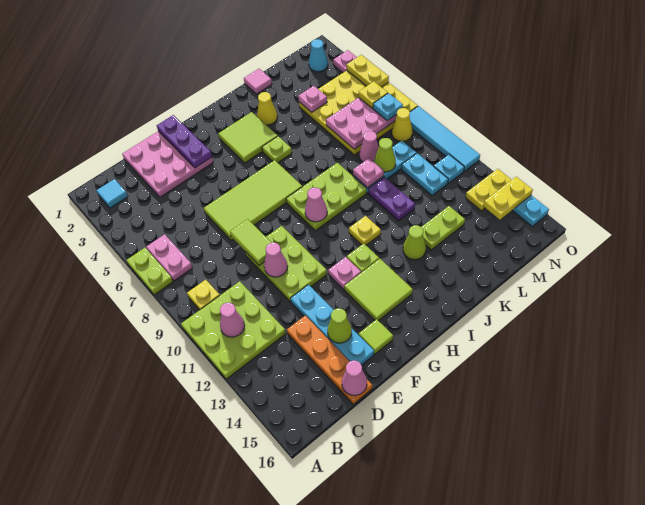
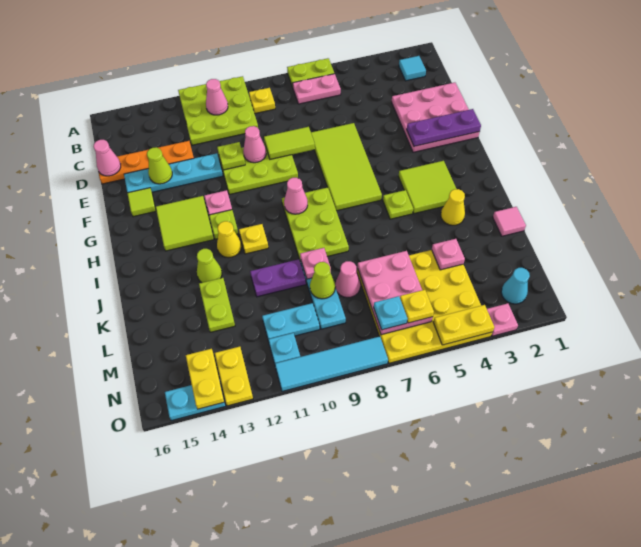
none -> lime plate E11 level 2
yellow cone N8 level 1 -> yellow cone I12 level 1

